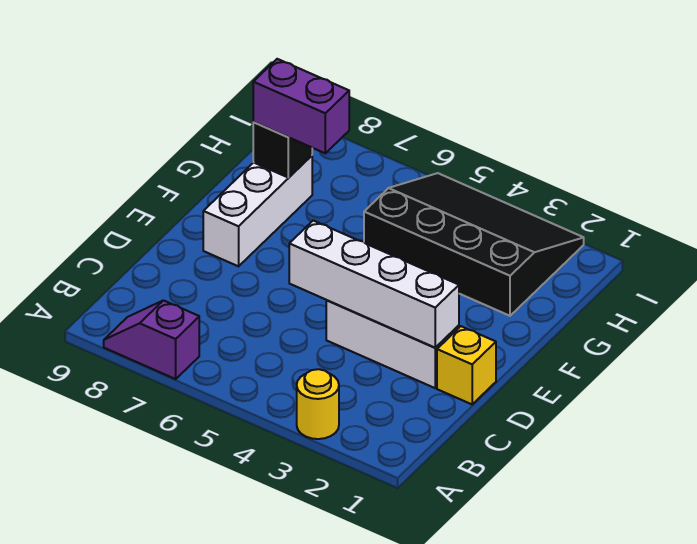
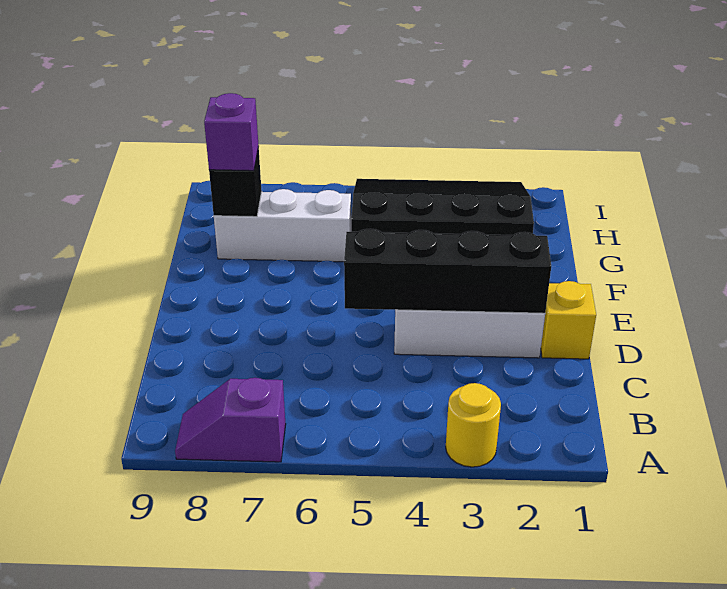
white brick D2:D5 level 2 -> black brick D2:D5 level 2
white brick E8:G8 level 1 -> white brick G6:G8 level 1
purple brick G7:G8 level 3 -> purple brick G8 level 3

